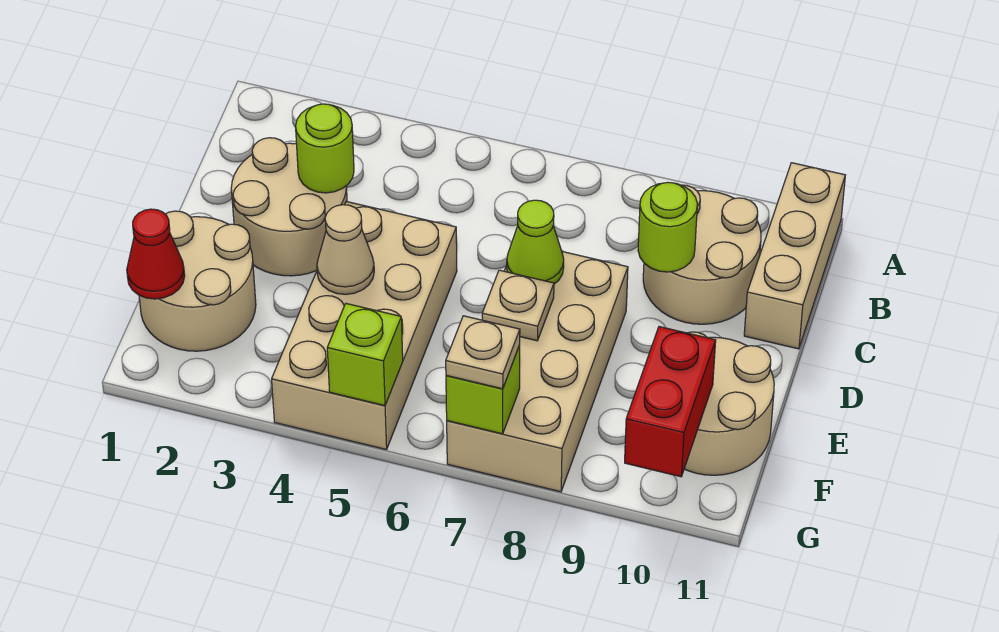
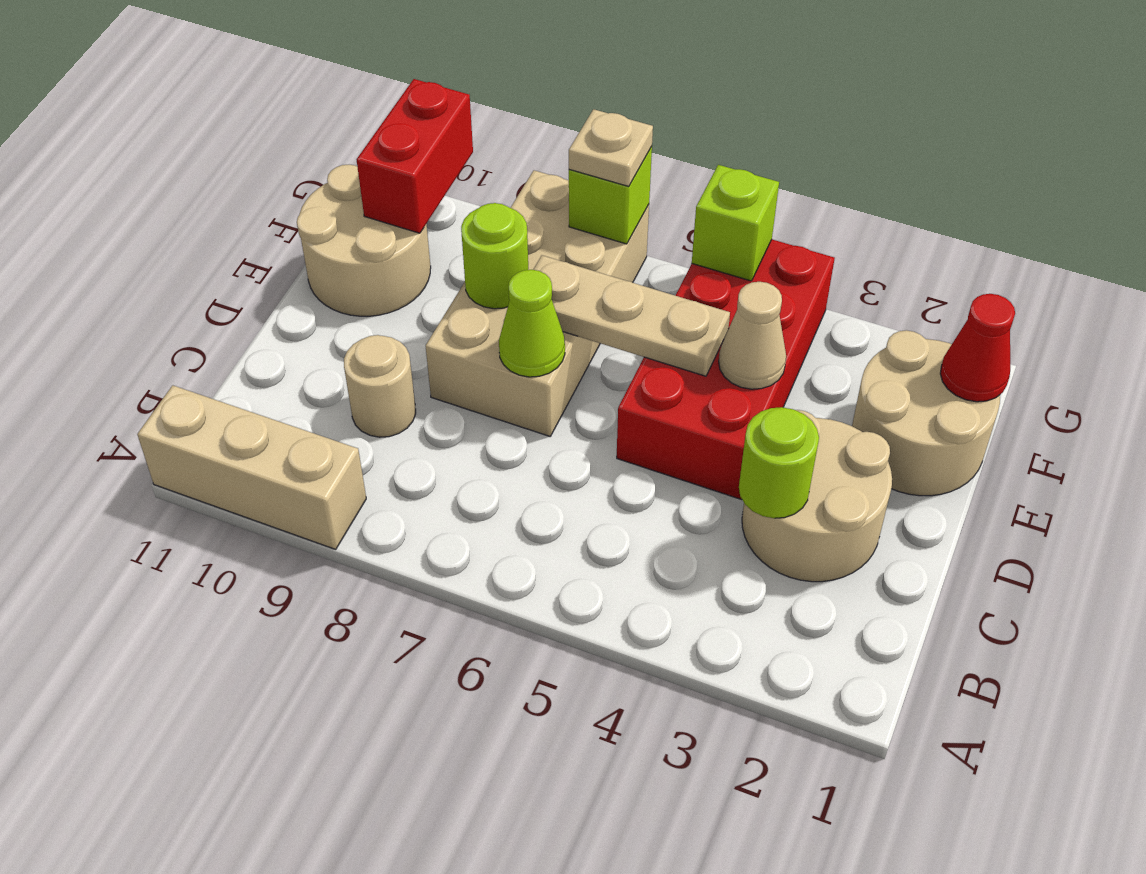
tan brick A11:C11 level 1 -> tan brick A9:A11 level 1
tan round brick B9:C10 level 1 -> tan round brick C9 level 1
lime round brick C9 level 2 -> lime round brick E8 level 2
tan brick D4:G5 level 1 -> red brick D4:G5 level 1
tan plate E7 level 2 -> tan plate E5:E7 level 2

